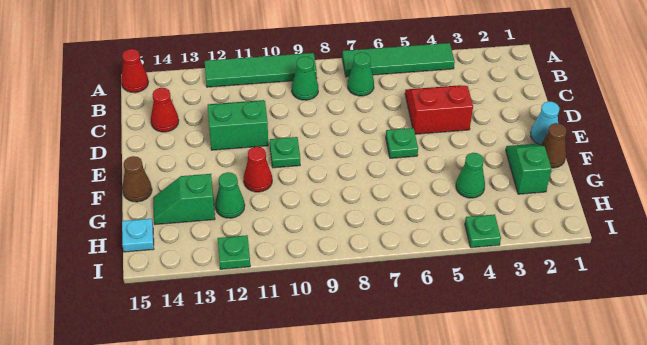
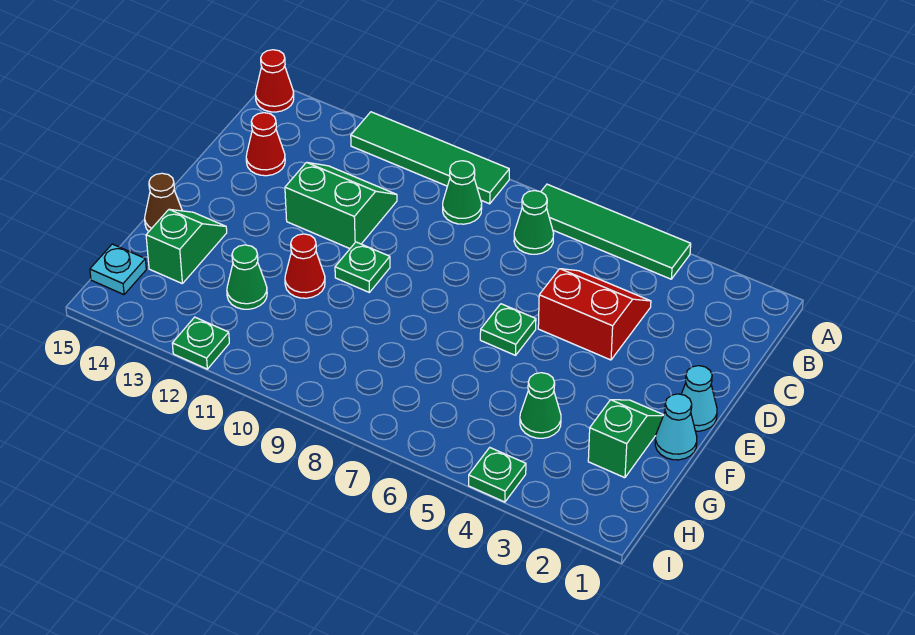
brown cone F1 level 1 -> cyan cone F1 level 1
green slope G13:G14 level 1 top 13 -> green slope F14:G14 level 1 top G

